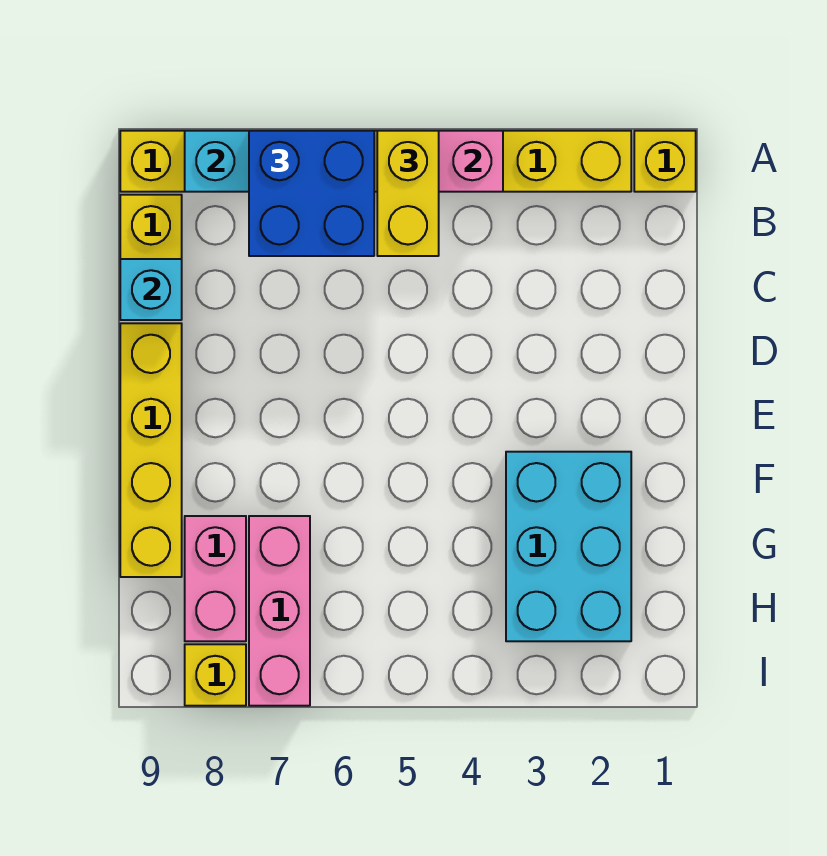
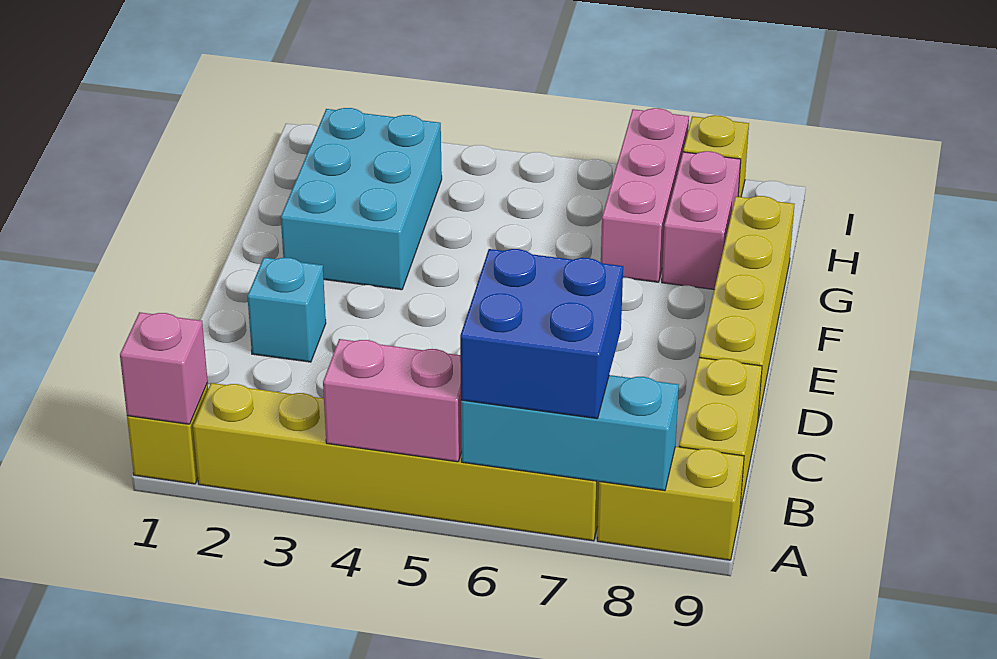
none -> pink brick A1 level 2
yellow brick A5:B5 level 3 -> none
cyan brick C9 level 2 -> cyan brick D2 level 1

